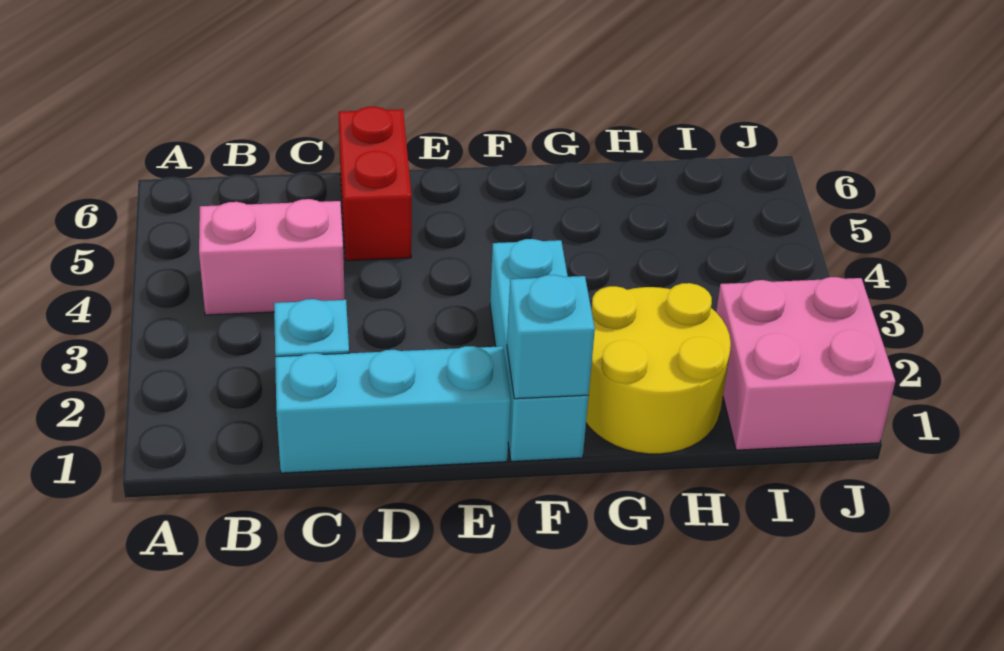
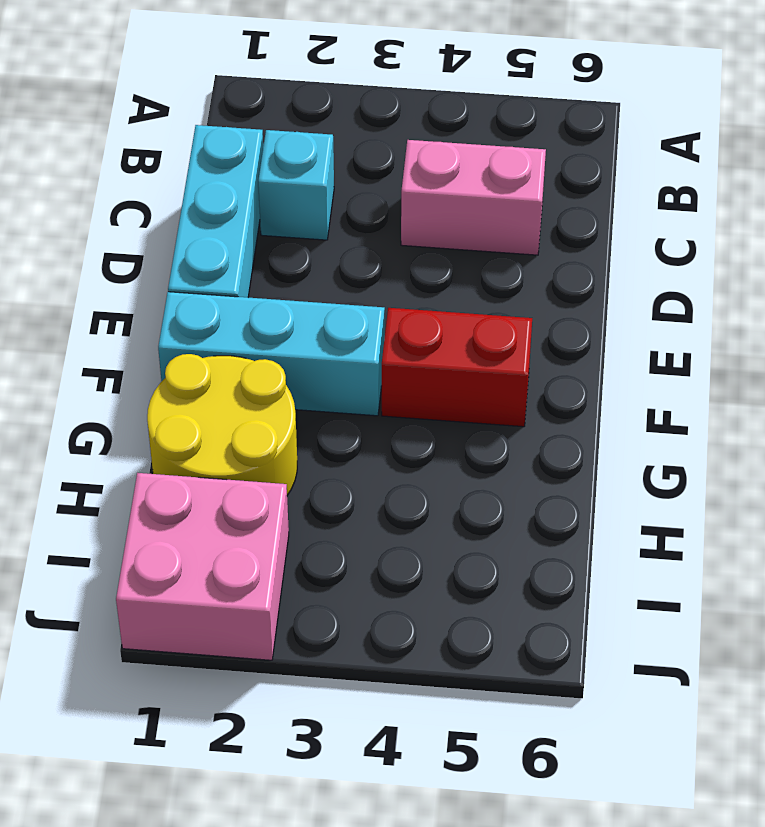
pink brick B4:C4 level 1 -> pink brick C4:C5 level 1
red brick D5:D6 level 1 -> red brick F4:F5 level 1
cyan brick F1 level 2 -> none

